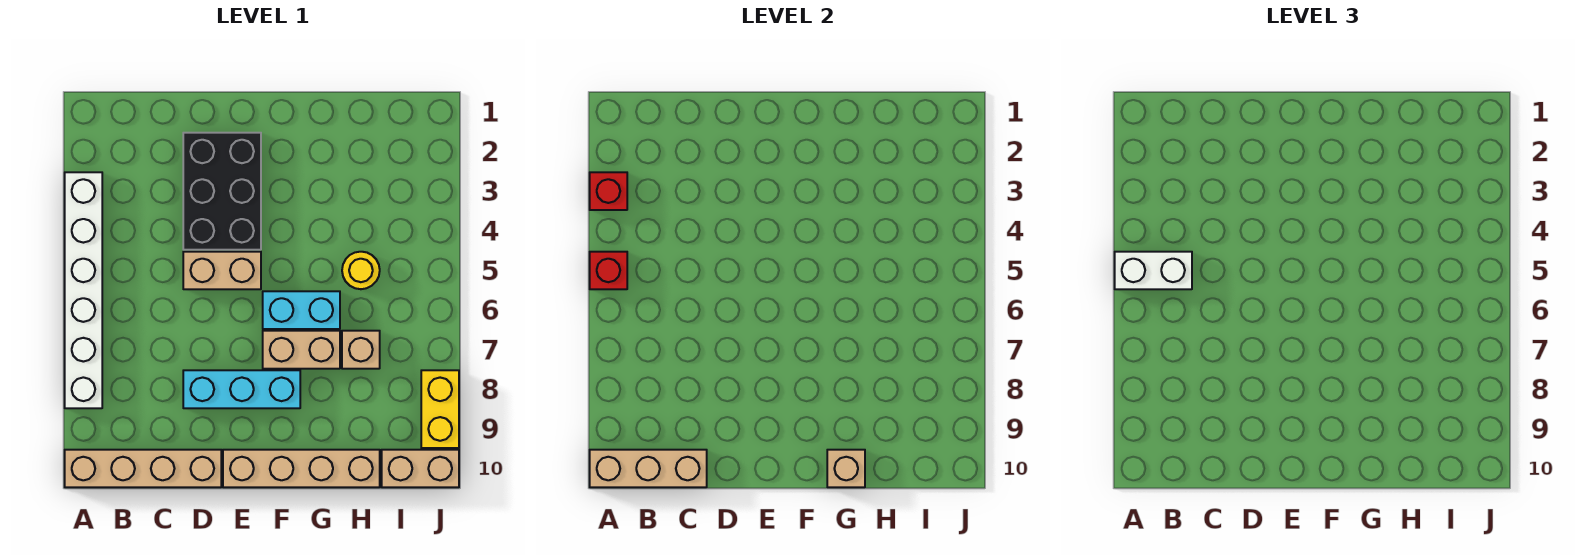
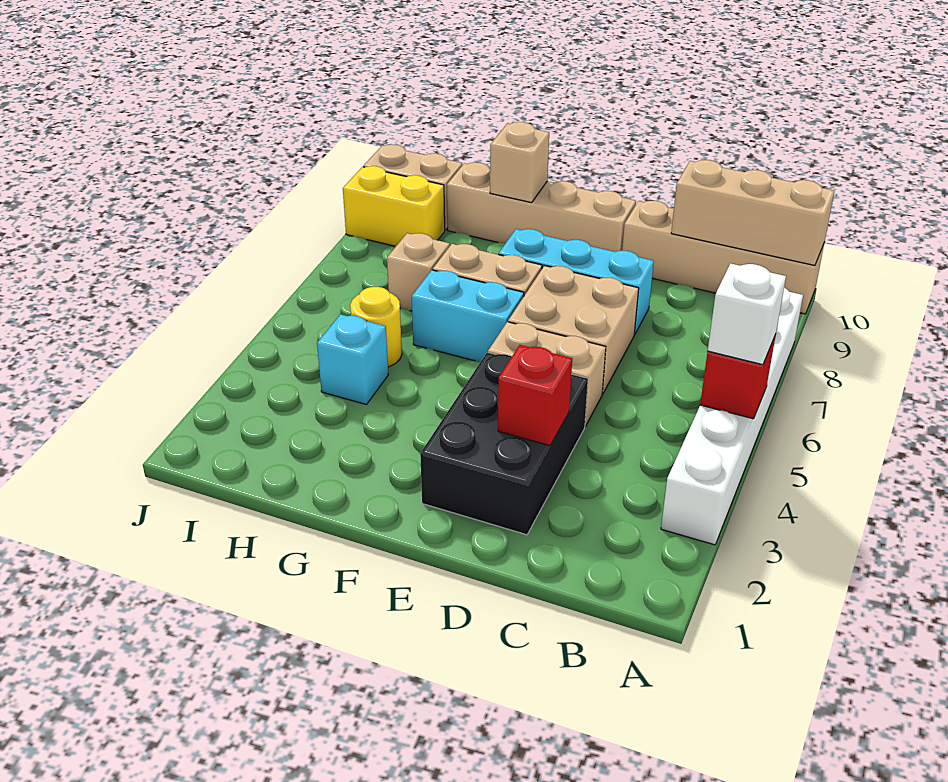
red brick A3 level 2 -> red brick D3 level 2
white brick A5:B5 level 3 -> white brick A5 level 3
none -> tan brick D6:E7 level 1
none -> cyan brick H4 level 1
yellow brick J8:J9 level 1 -> yellow brick I9:J9 level 1

